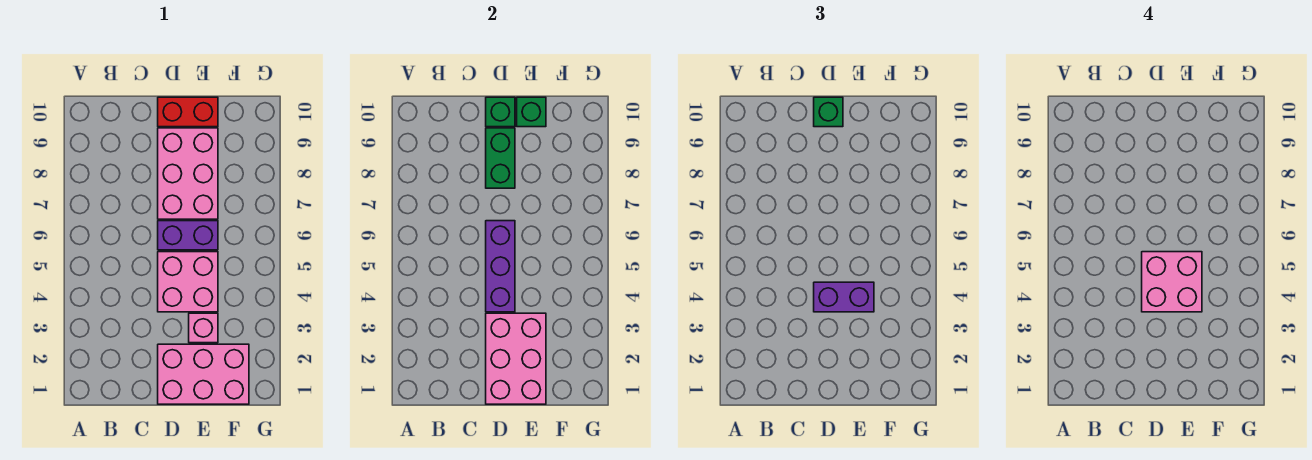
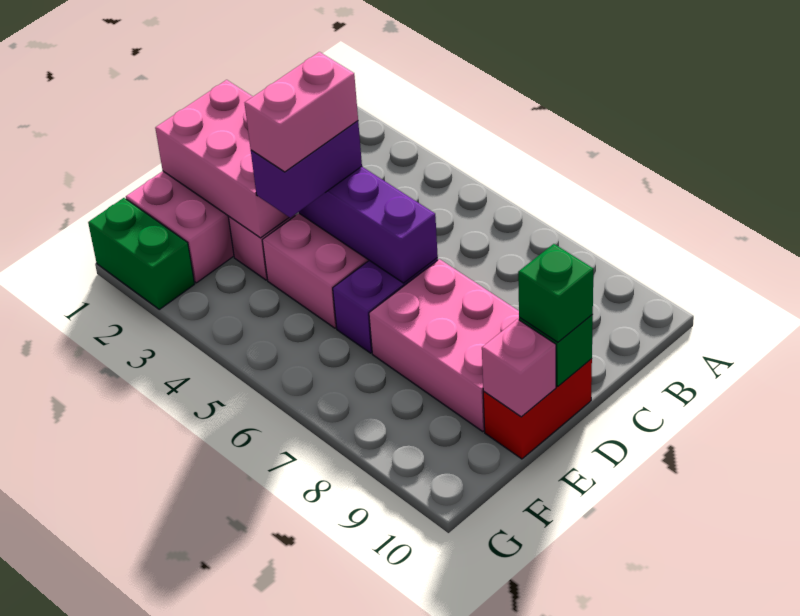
pink brick D4:E5 level 4 -> pink brick D4:E4 level 4
green brick D8:D9 level 2 -> green brick G1:G2 level 1
green brick E10 level 2 -> pink brick E10 level 2

